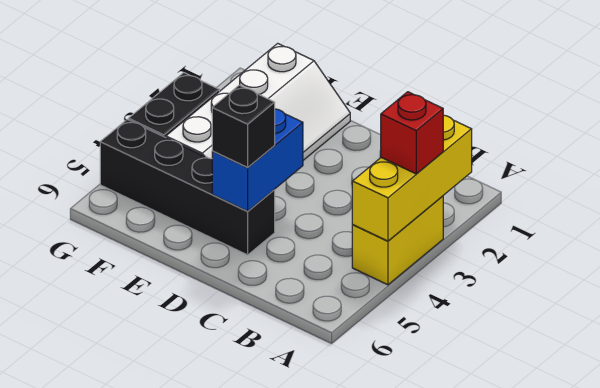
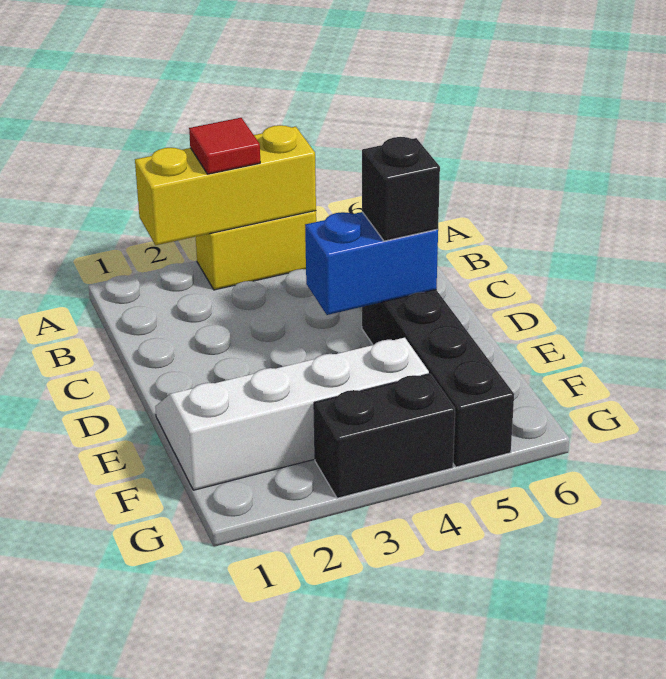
red brick A3 level 3 -> red tile A3 level 3

